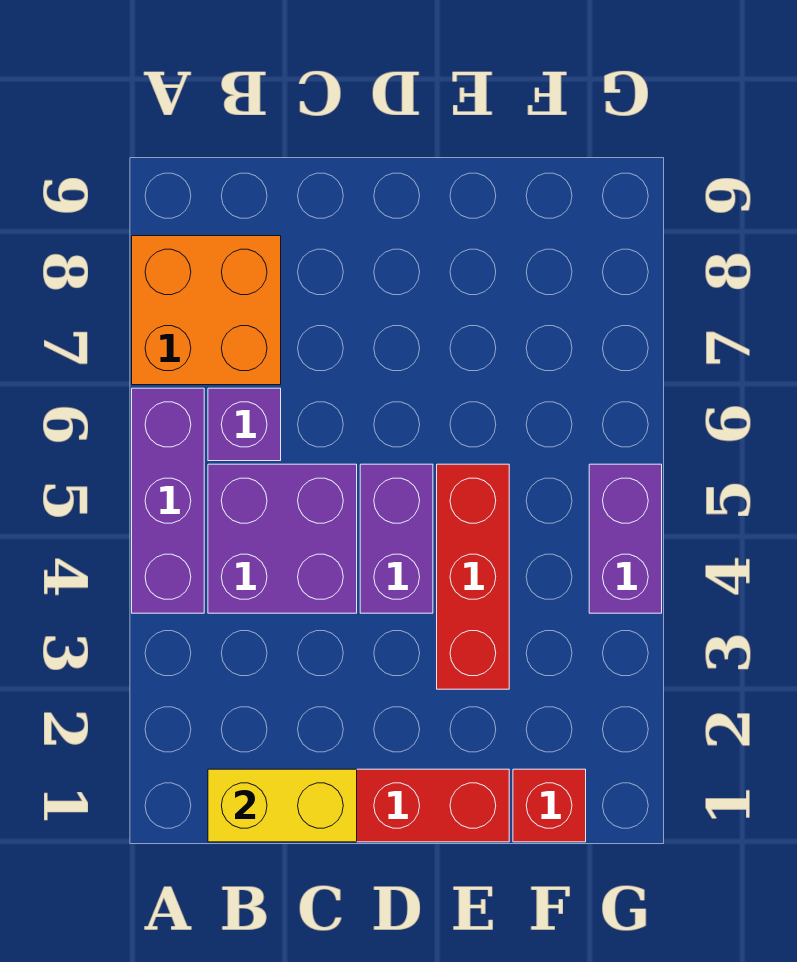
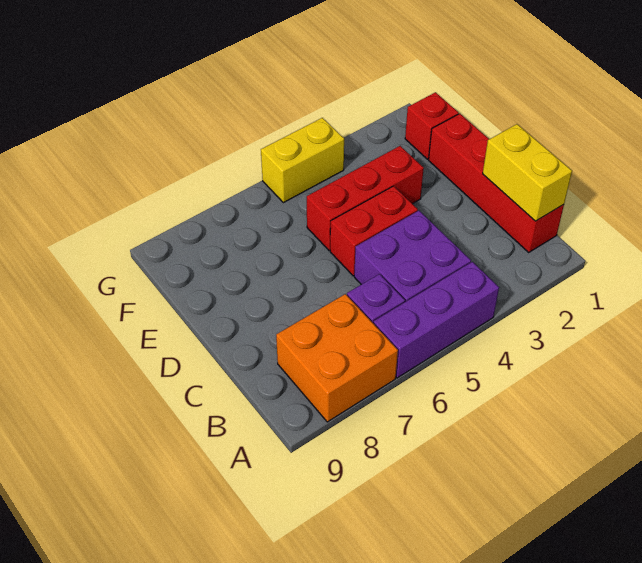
purple brick D4:D5 level 1 -> red brick D4:D5 level 1
purple brick G4:G5 level 1 -> yellow brick G4:G5 level 1

